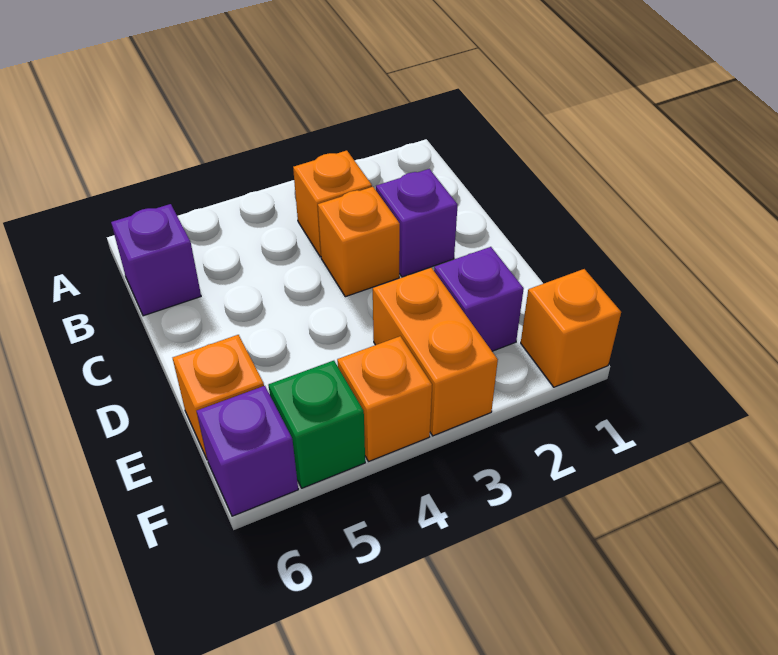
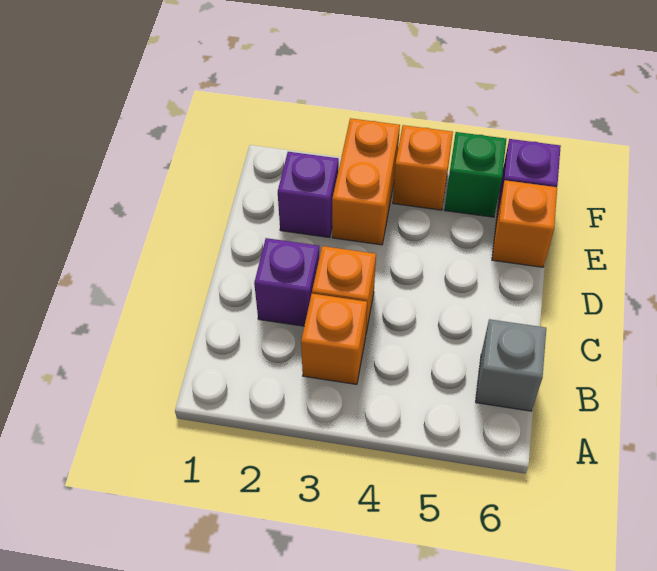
purple brick B6 level 1 -> grey brick B6 level 1
orange brick F1 level 1 -> none

